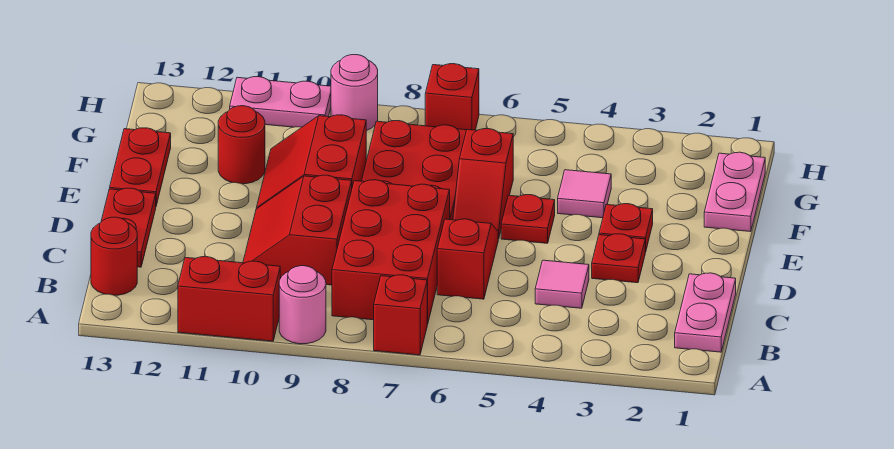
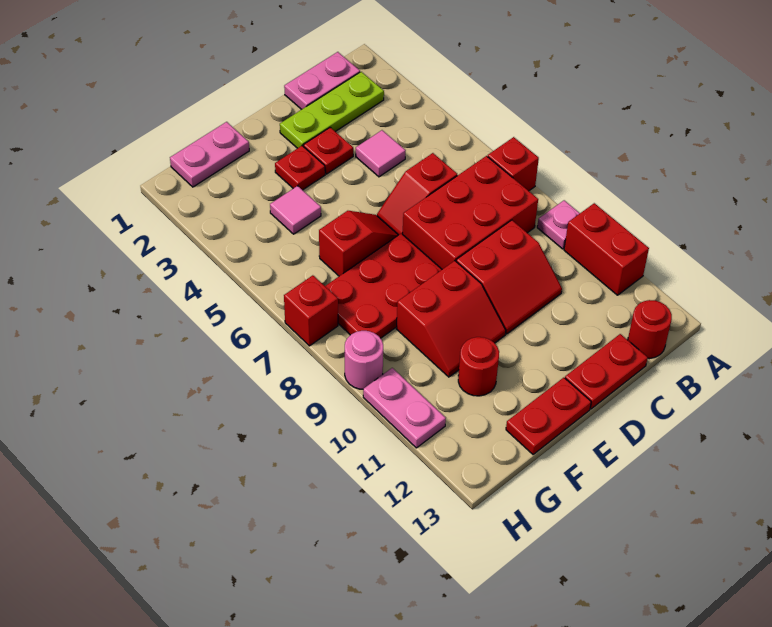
pink round brick A9 level 1 -> pink plate A9 level 1
none -> lime plate B2:D2 level 1
red plate E5 level 1 -> none

